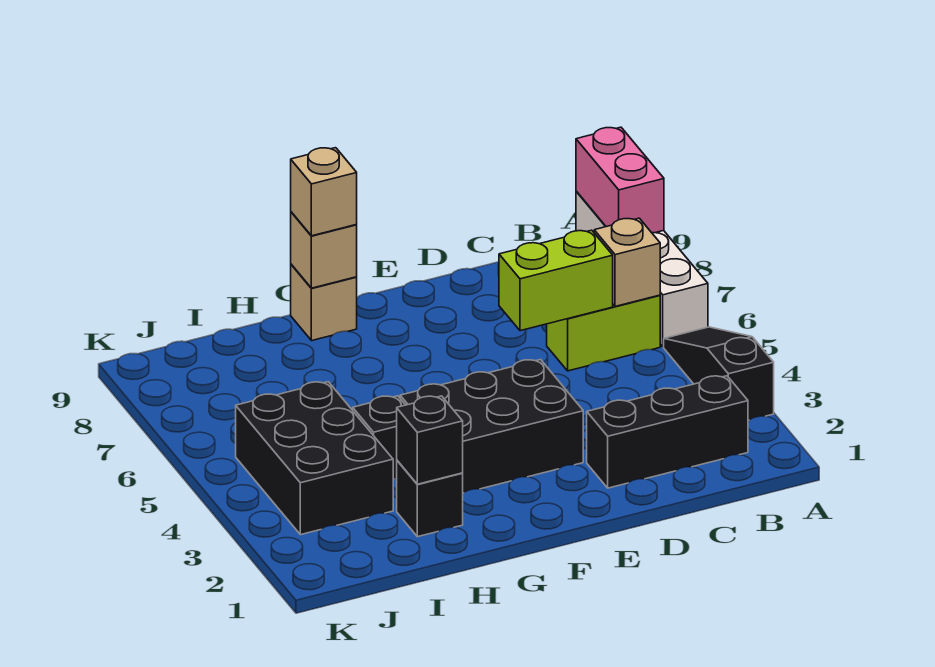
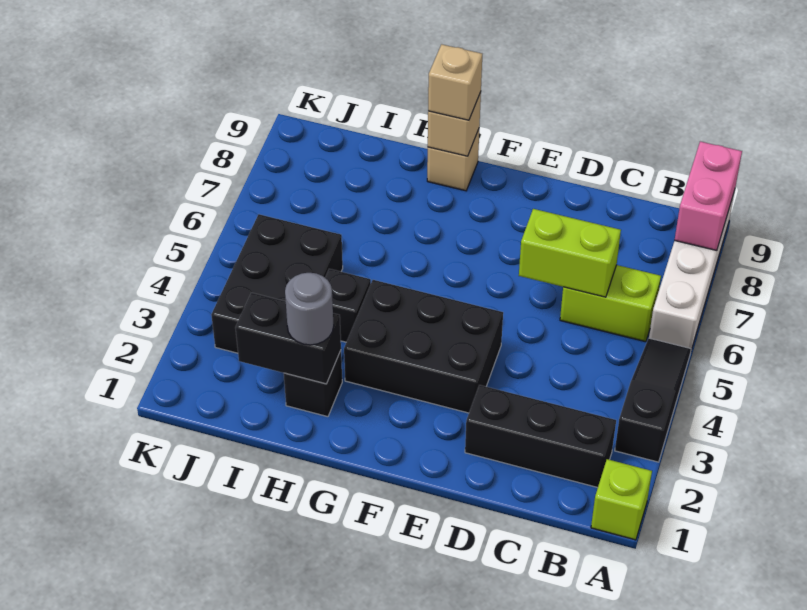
none -> lime brick A1 level 1
tan brick B6 level 2 -> none
black brick H2 level 2 -> black brick H2:I2 level 2
none -> grey round brick H2 level 3

